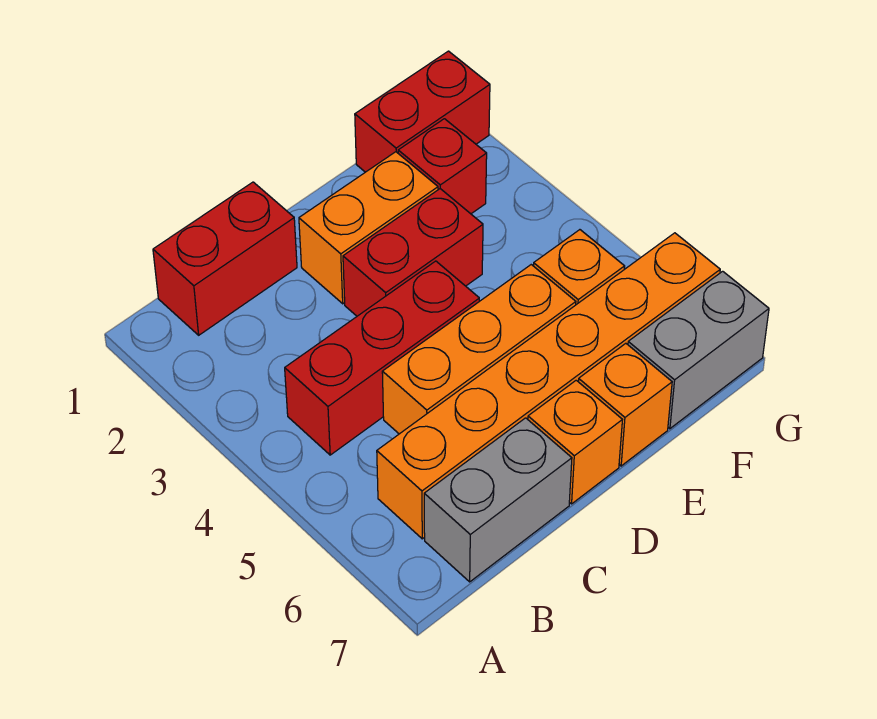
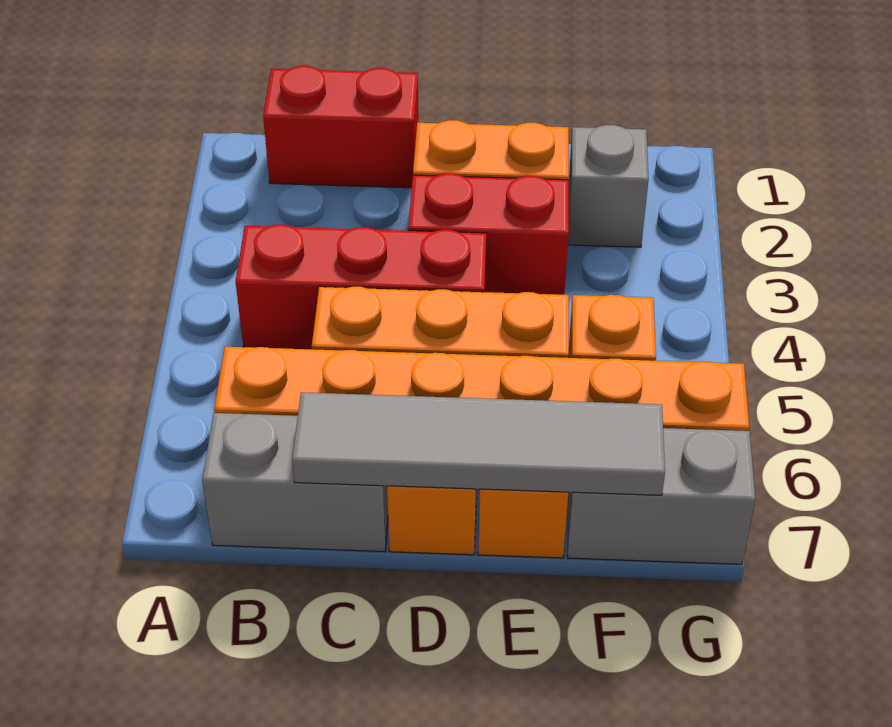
none -> grey tile C7:F7 level 2
red brick F1:G1 level 1 -> none
red brick F2 level 1 -> grey brick F2 level 1

